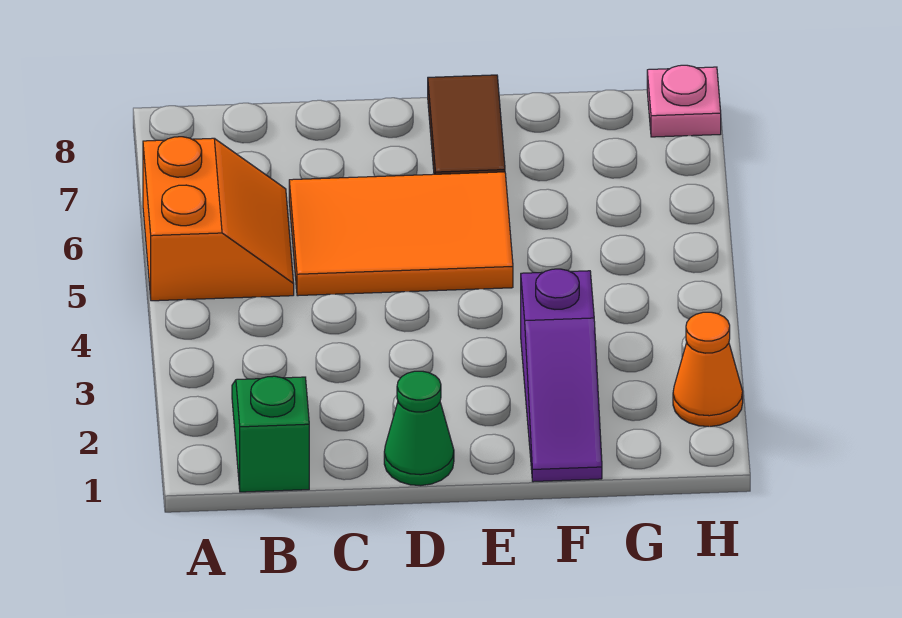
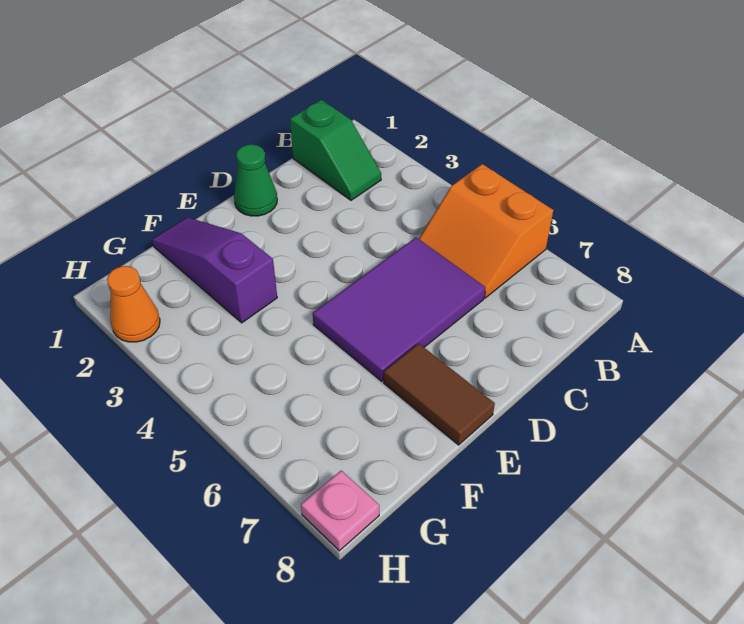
orange tile C5:E6 level 1 -> purple tile C5:E6 level 1

